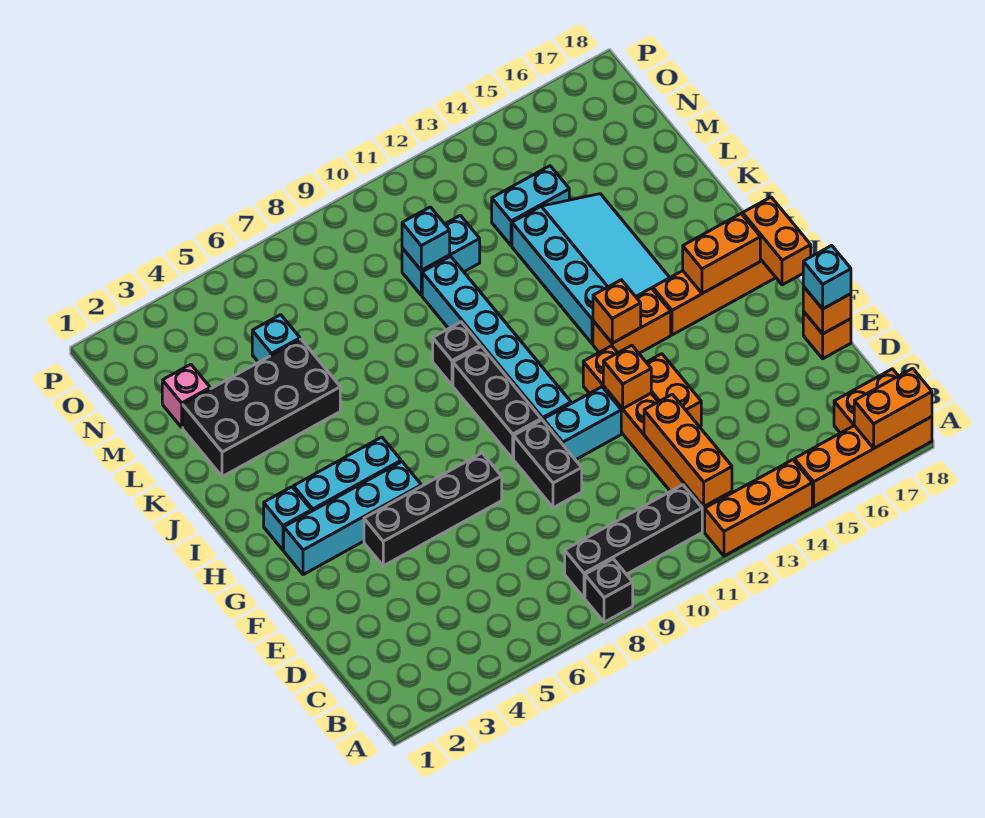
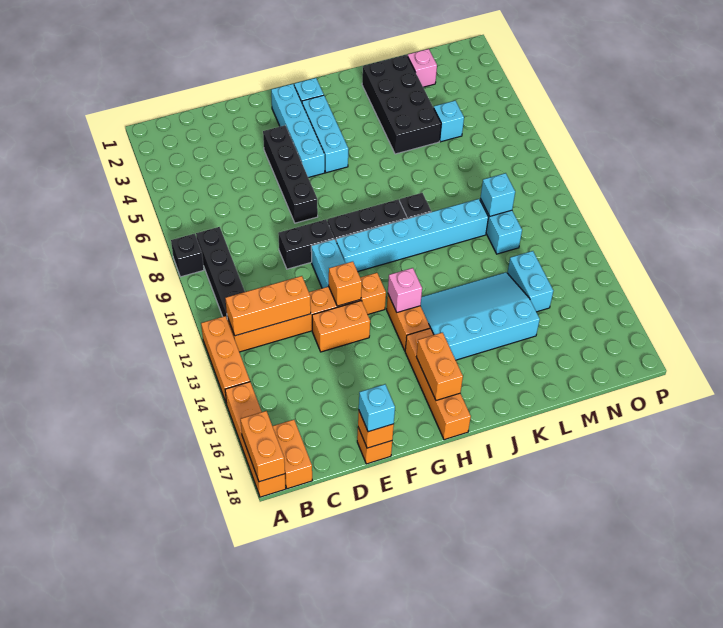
orange brick G18:H18 level 2 -> none
orange brick H13 level 2 -> pink brick H13 level 2
cyan slope I13:L15 level 1 top 13 -> cyan slope I13:L15 level 1 top 15

